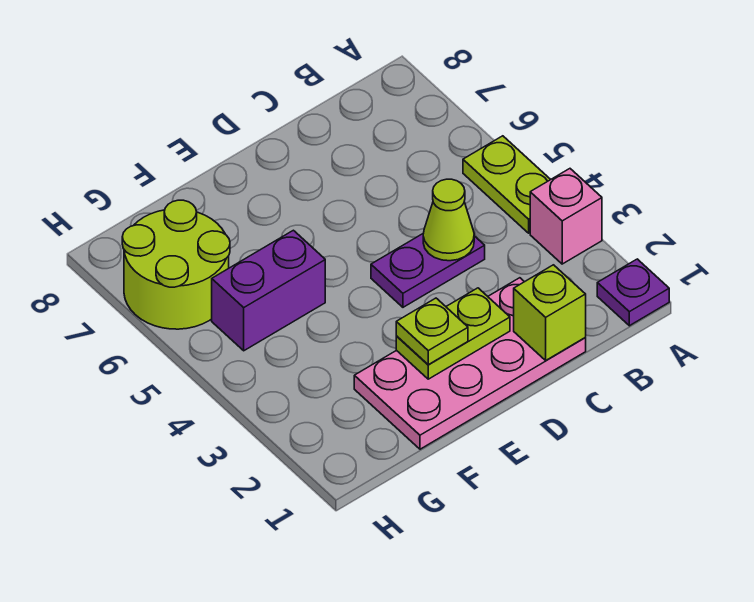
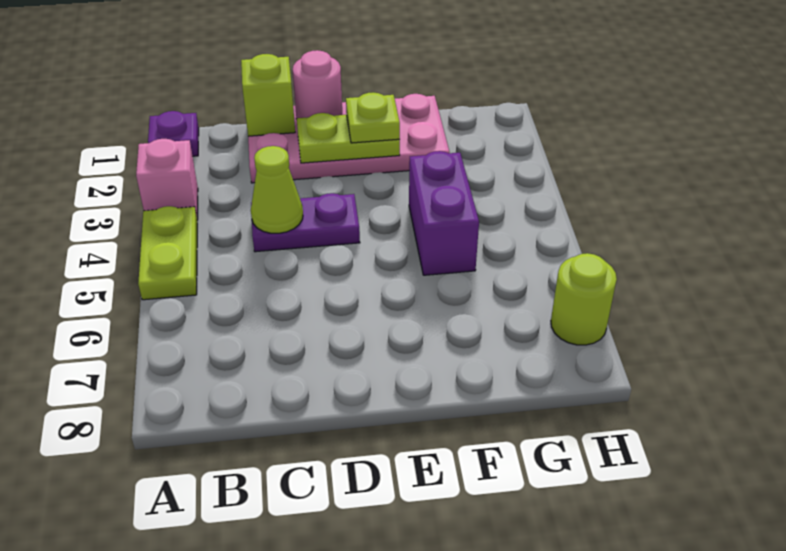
none -> pink round brick D1 level 2
purple brick F5:G5 level 1 -> purple brick F4:F5 level 1
lime round brick G6:H7 level 1 -> lime round brick H7 level 1

